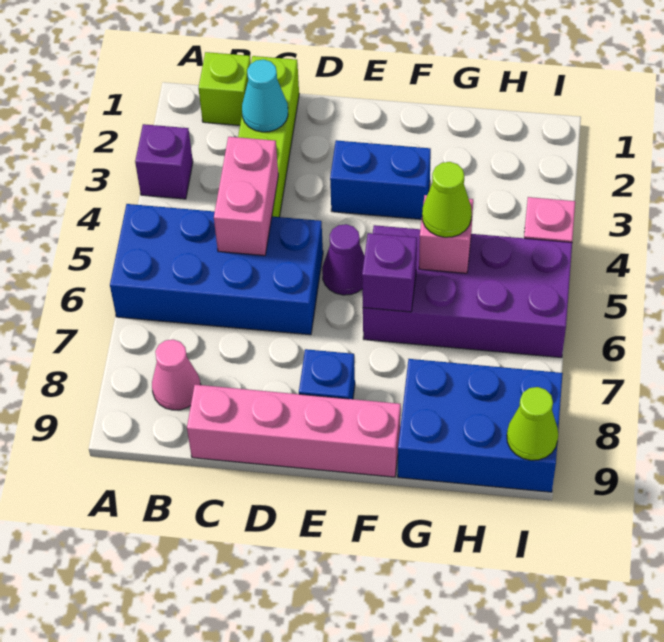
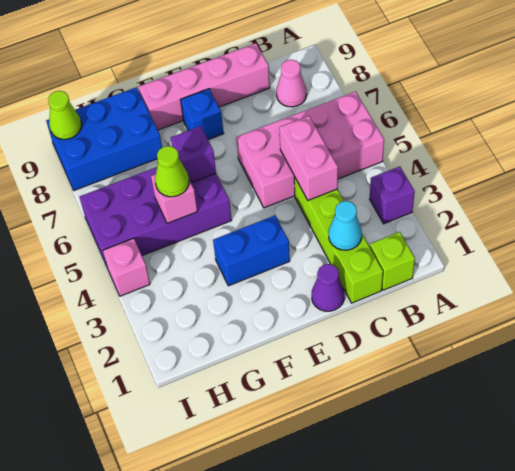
blue brick A5:D6 level 1 -> pink brick A5:D6 level 1
purple cone E5 level 1 -> purple cone D1 level 1

